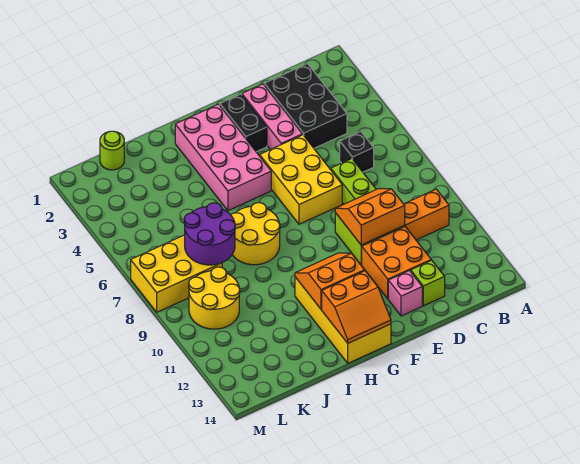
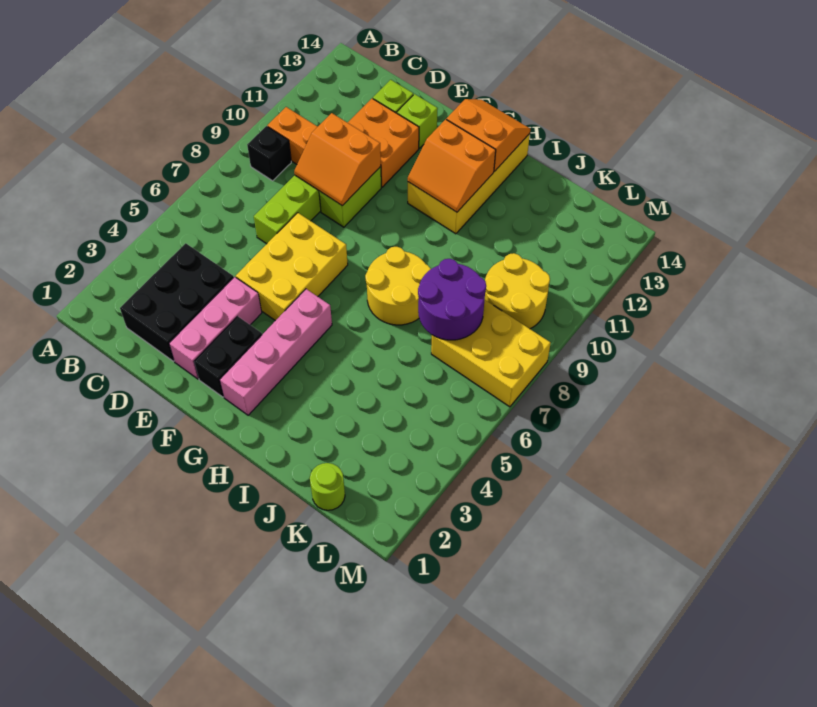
black brick C6 level 1 -> black brick B9 level 1
pink brick E13 level 1 -> lime brick E13 level 1
pink brick G2:H5 level 1 -> pink brick G2:G5 level 1

